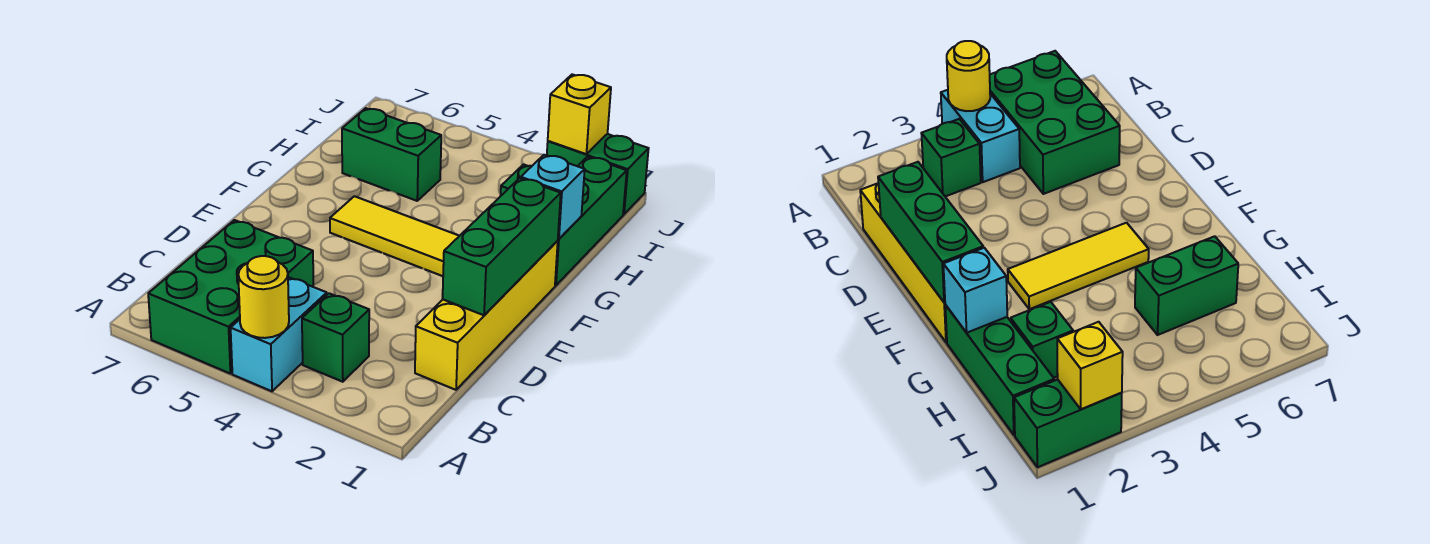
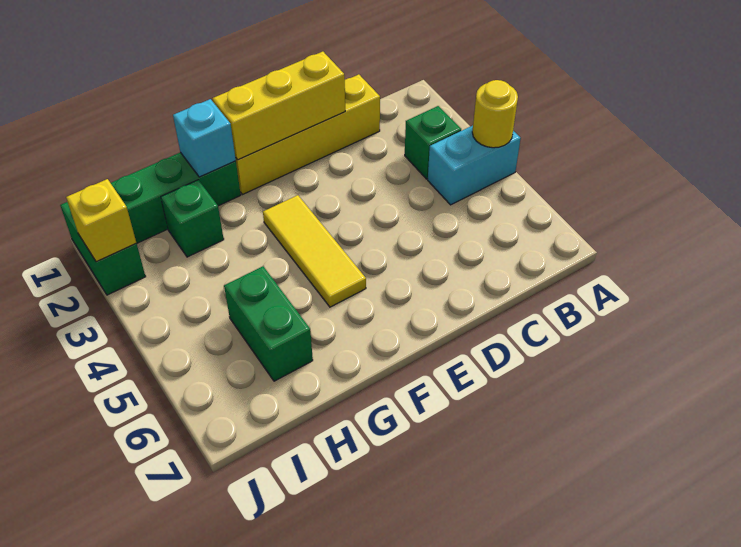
green brick A5:C6 level 1 -> none
green brick D1:F1 level 2 -> yellow brick D1:F1 level 2

